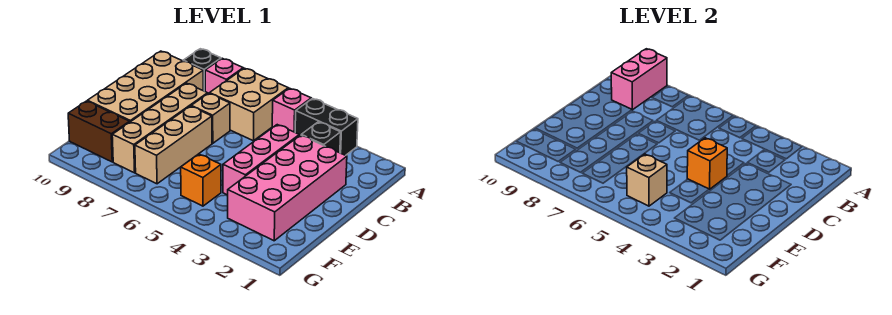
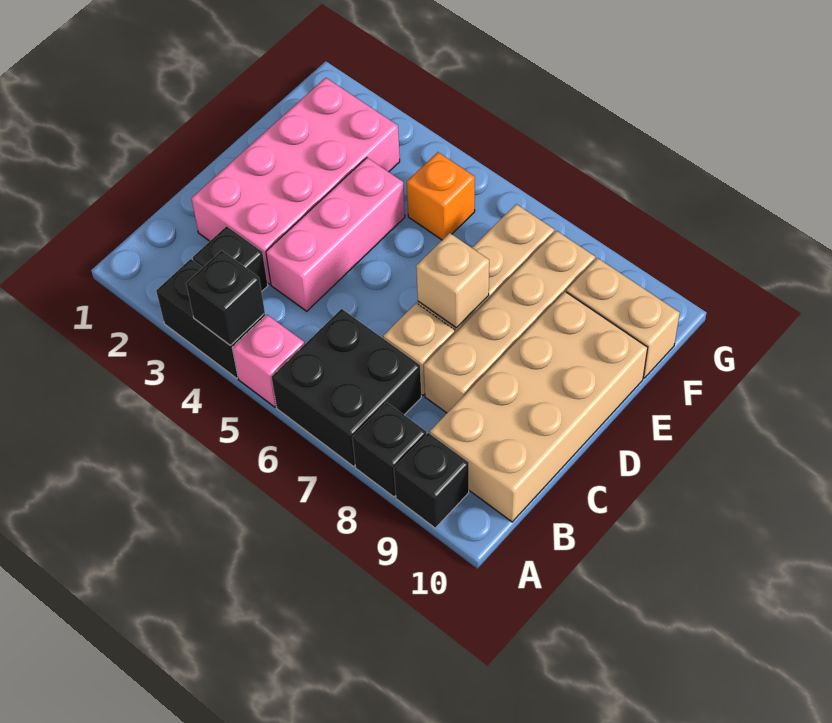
none -> black brick A4 level 2
tan brick A6:B7 level 1 -> black brick A6:B7 level 1
pink brick A8 level 1 -> black brick A8 level 1
pink brick A9:B9 level 2 -> none
orange brick D4 level 2 -> none
tan brick F5 level 2 -> tan brick D7 level 2
brown brick F9:F10 level 1 -> tan brick F9:F10 level 1

